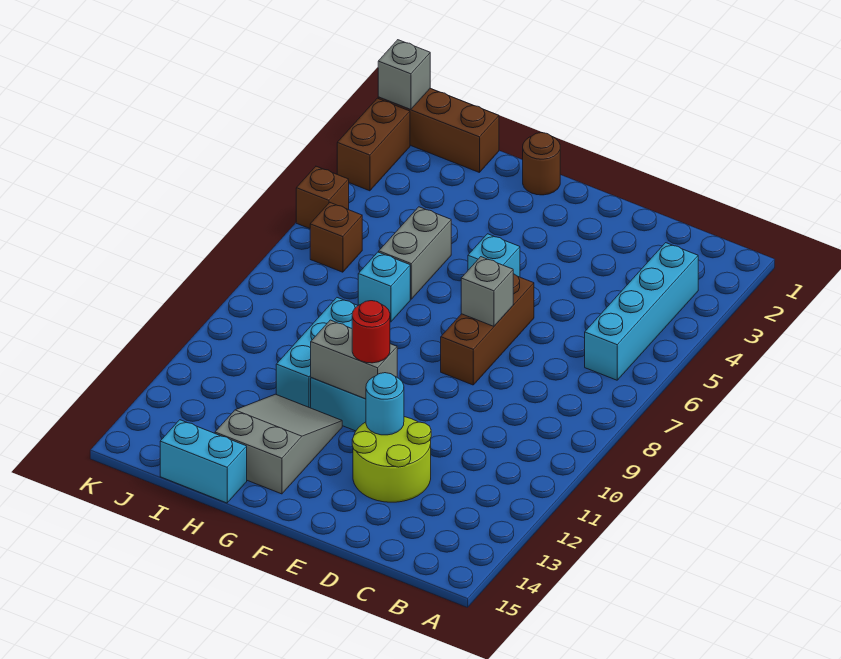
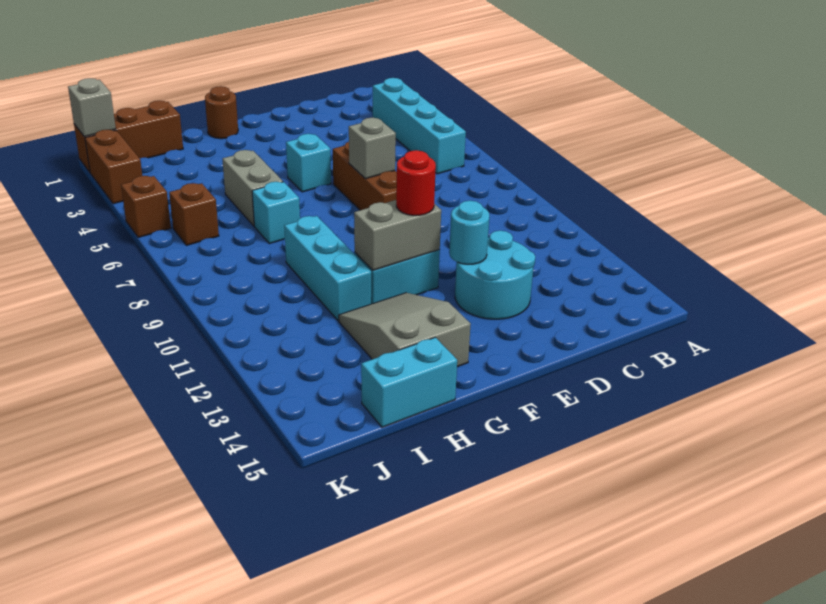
lime round brick D12:E13 level 1 -> cyan round brick D12:E13 level 1

